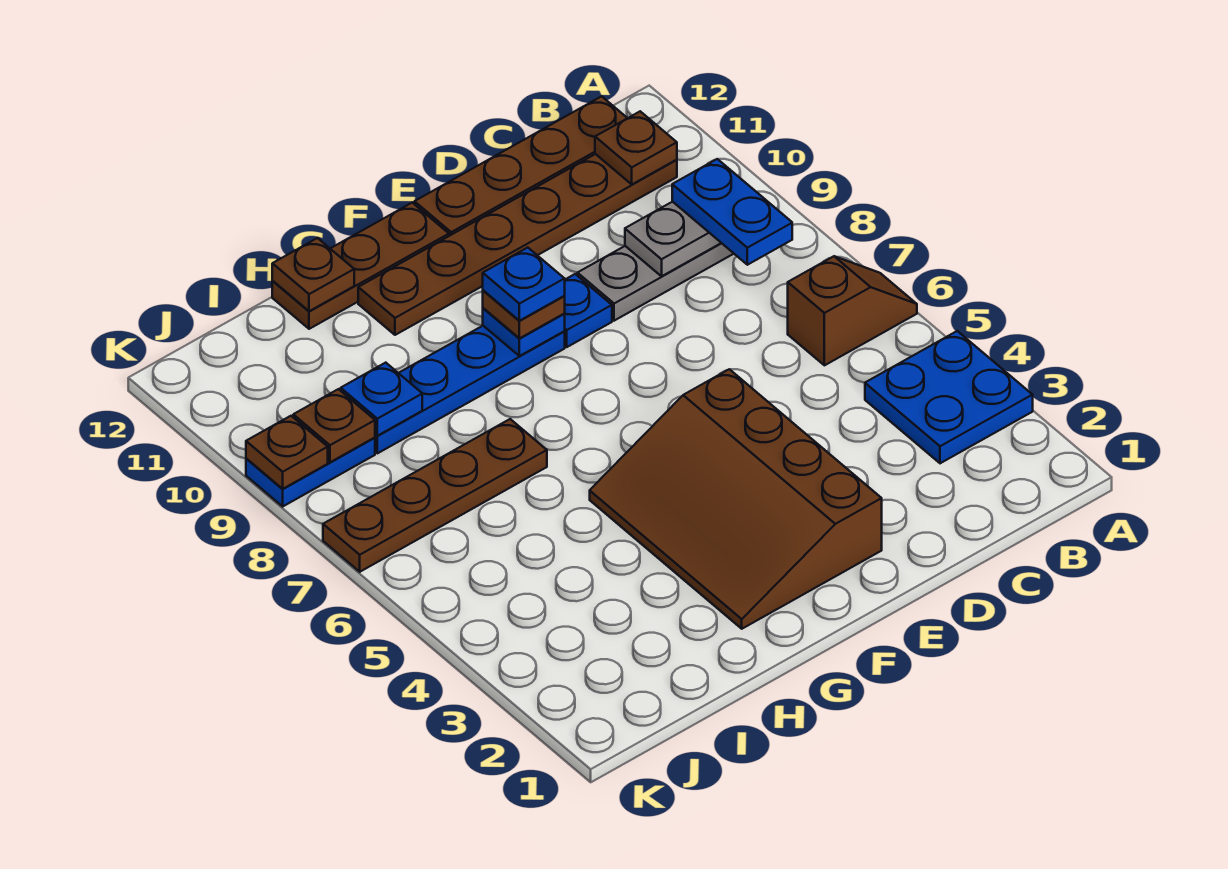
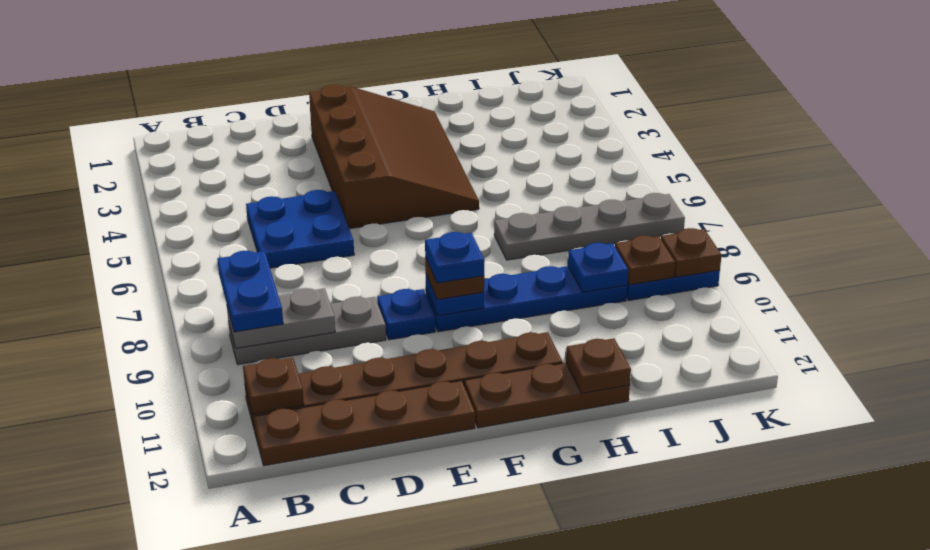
blue plate A3:B4 level 1 -> blue plate C5:D6 level 1
brown slope A6:B6 level 1 top B -> none
brown plate H7:K7 level 1 -> grey plate H7:K7 level 1

